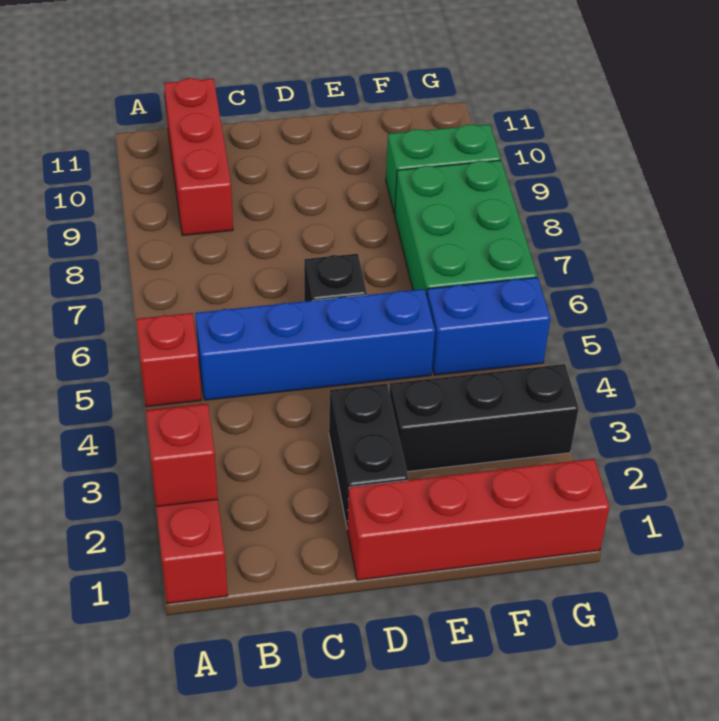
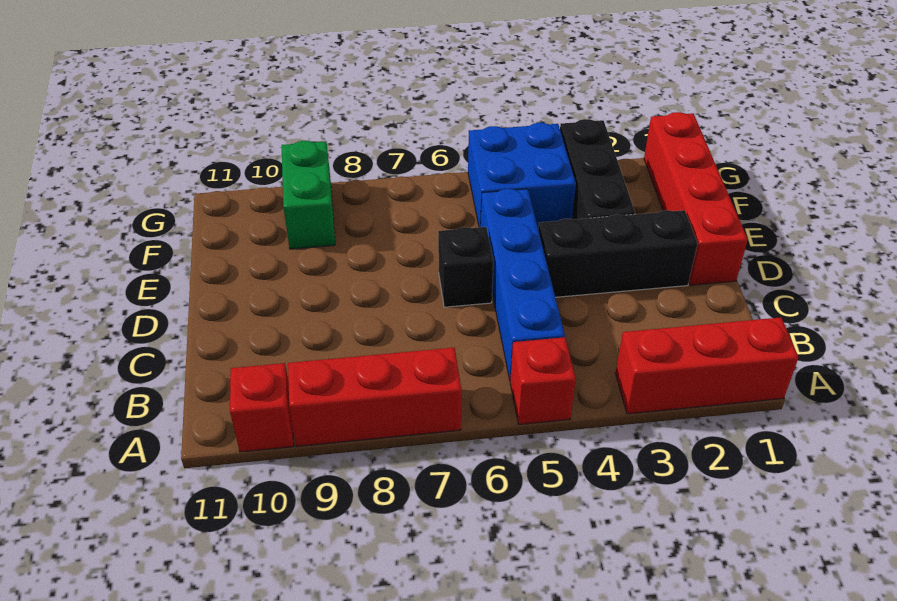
red brick A2 level 2 -> red brick A10 level 1
red brick B9:B11 level 1 -> red brick A7:A9 level 1
black brick D2:D3 level 1 -> black brick D2:D4 level 1
blue brick F5:G5 level 1 -> blue brick F4:G5 level 1
green brick F6:G8 level 1 -> none

